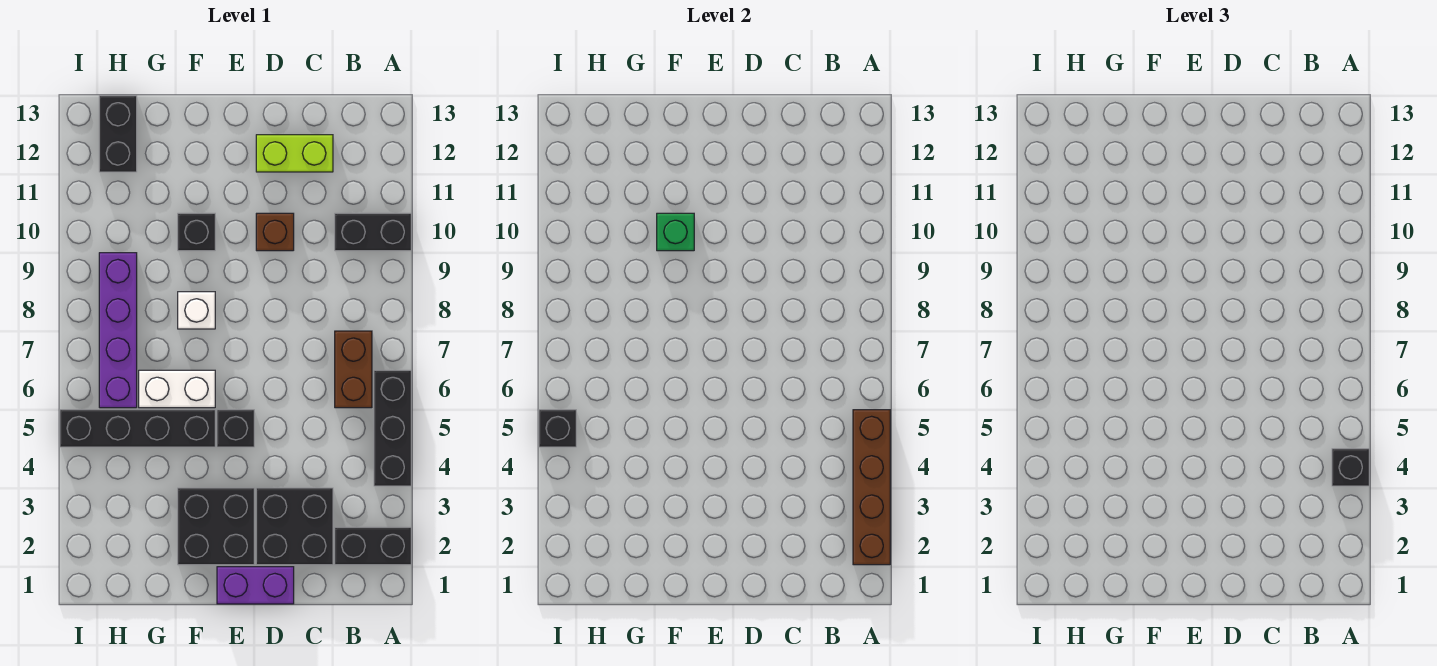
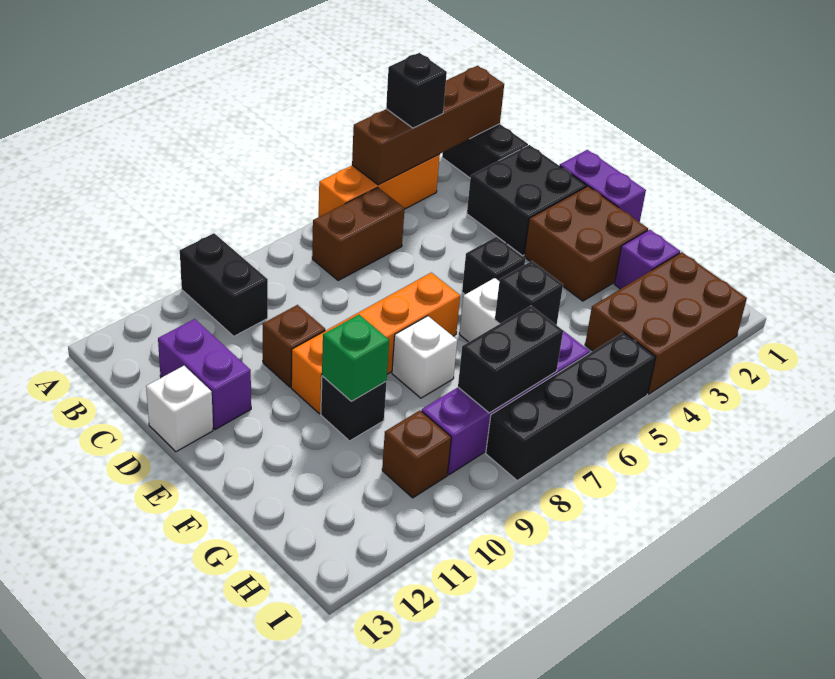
black brick A4:A6 level 1 -> orange brick A4:A6 level 1
lime brick C12:D12 level 1 -> purple brick C12:D12 level 1
none -> white brick D13 level 1
black brick E2:F3 level 1 -> brown brick E2:F3 level 1
none -> orange brick E7:E10 level 1
black brick F5:I5 level 1 -> black brick I5:I8 level 1
none -> purple brick G2 level 1
none -> brown brick H2:I4 level 1
none -> brown brick H10 level 1
black brick H12:H13 level 1 -> black brick H7:H8 level 2
black brick I5 level 2 -> black brick G6 level 2

